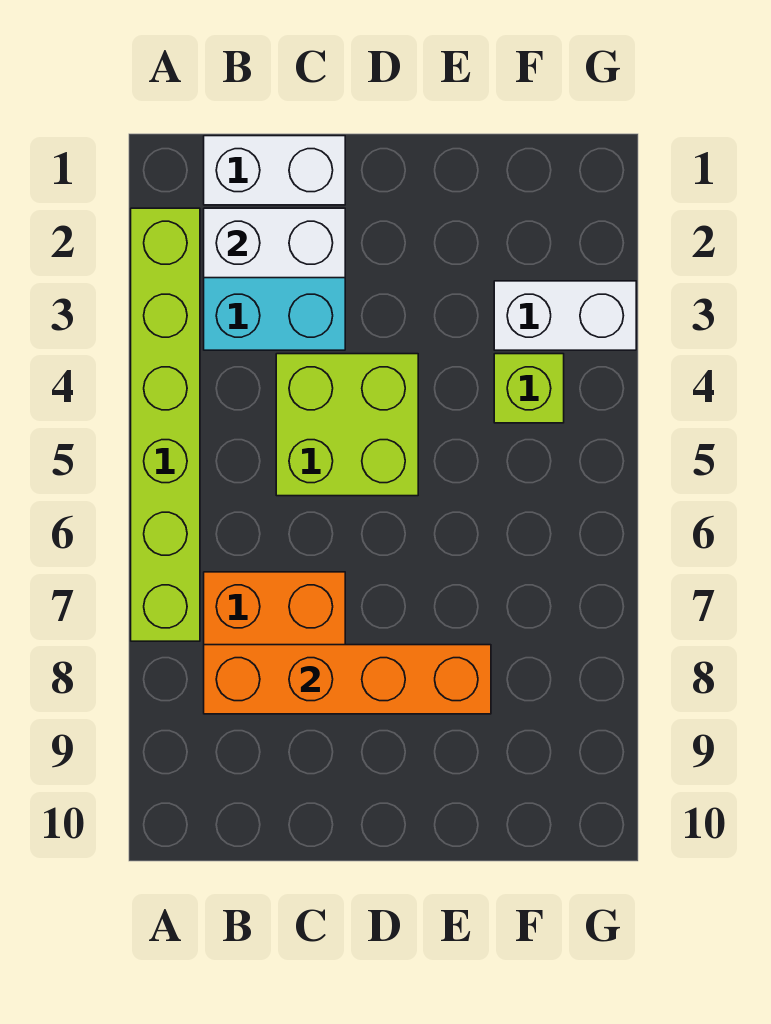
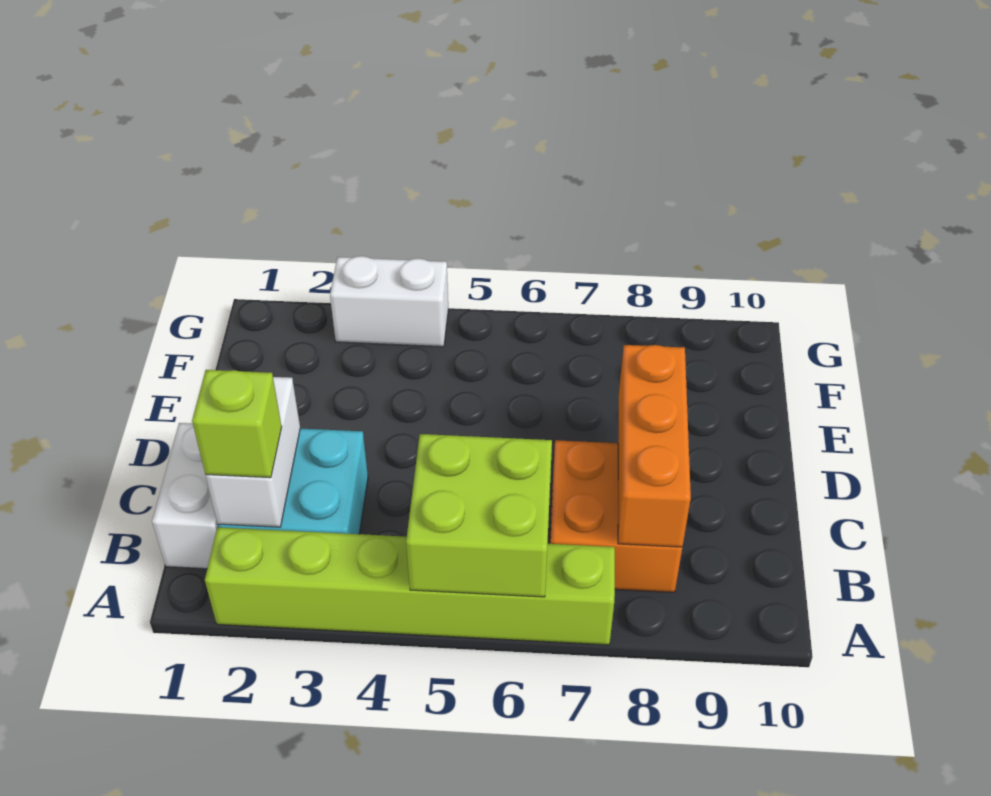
orange brick B8:E8 level 2 -> orange brick B8:D8 level 2
lime brick C4:D5 level 1 -> lime brick A5:B6 level 2
white brick F3:G3 level 1 -> white brick G3:G4 level 1
lime brick F4 level 1 -> lime brick B2 level 3

